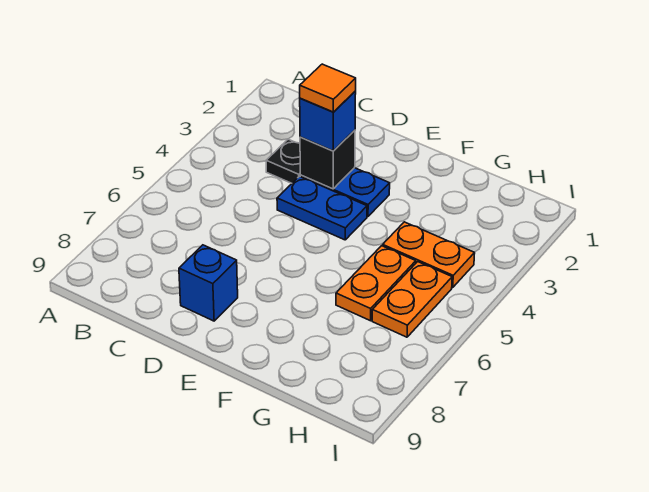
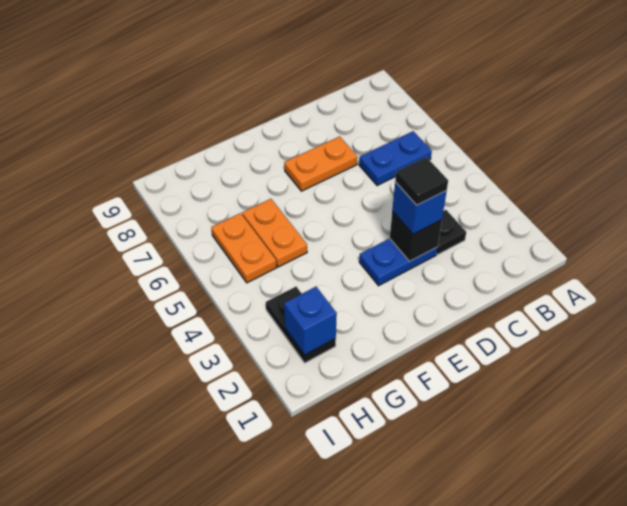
orange tile D3 level 4 -> black tile D3 level 4
blue plate D4:E4 level 1 -> blue plate B6:C6 level 1
blue brick D8 level 1 -> blue brick H2 level 2
orange plate G4:H4 level 1 -> orange plate D7:E7 level 1
none -> black plate H2:H3 level 1

